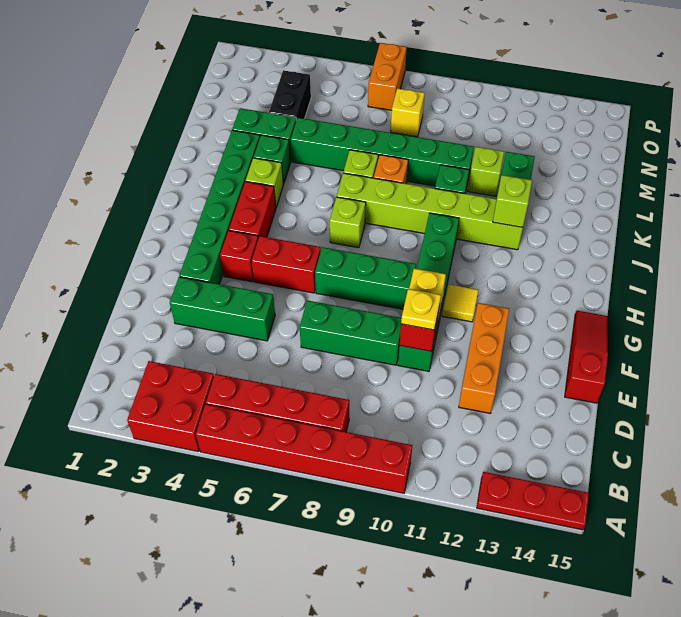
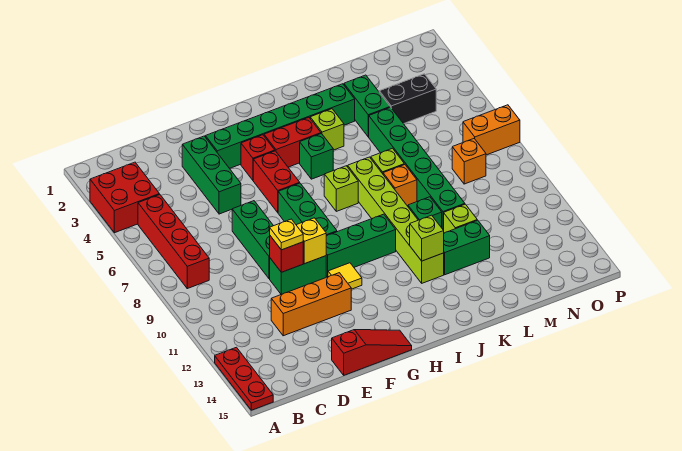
red brick A5:A10 level 1 -> none
green brick K4 level 1 -> green brick I5 level 1
yellow brick N8 level 1 -> orange brick N8 level 1

